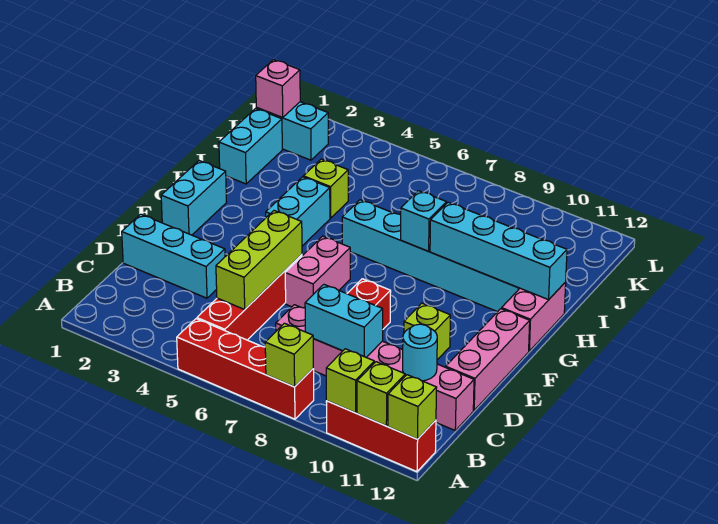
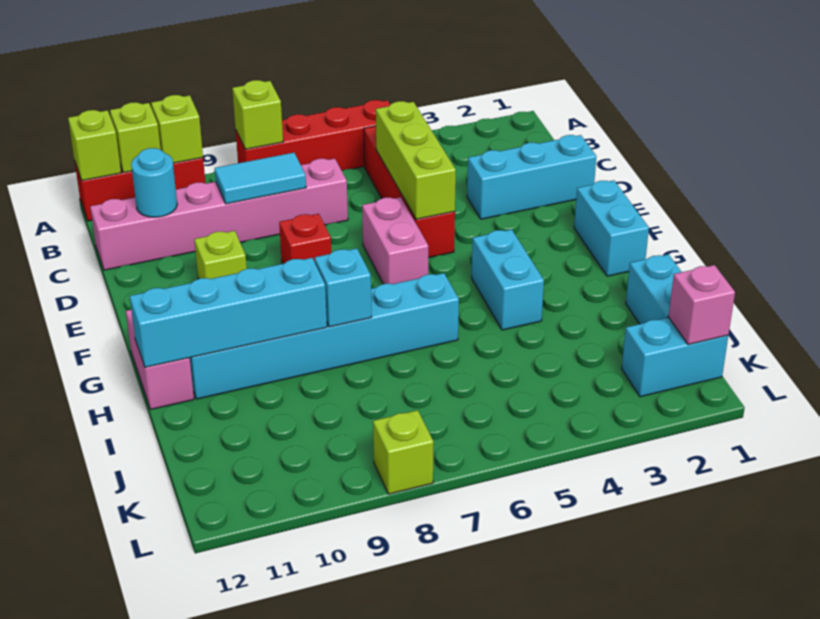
cyan brick C8:C9 level 2 -> cyan tile C8:C9 level 2
pink brick D12:F12 level 1 -> none
lime brick I4 level 1 -> lime brick L8 level 1

